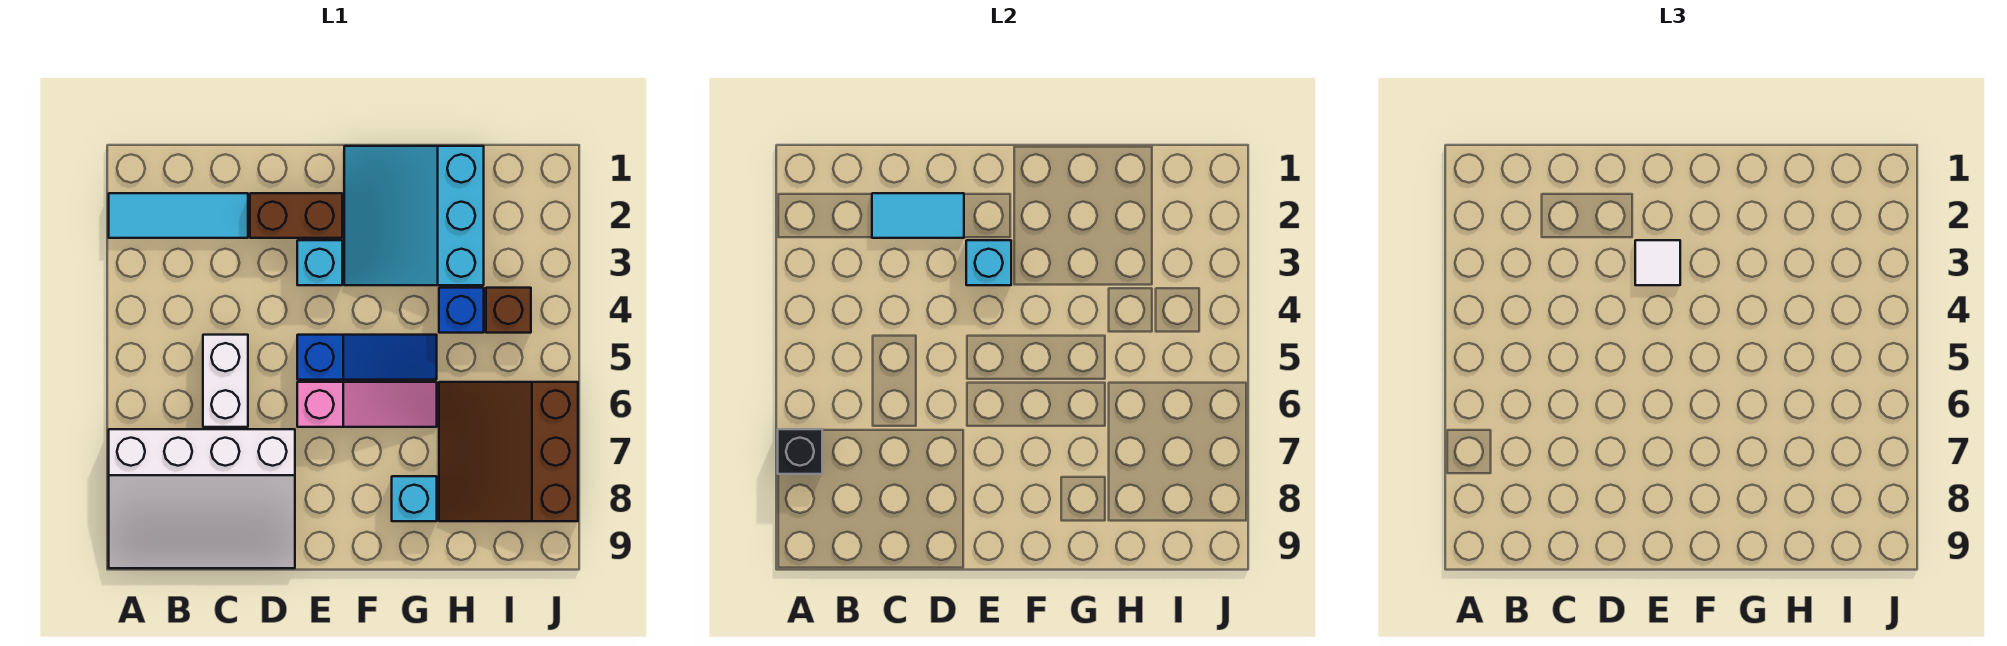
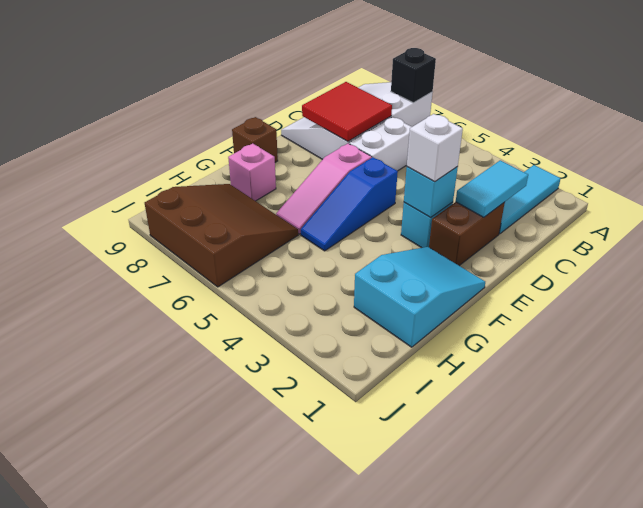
white brick C5:C6 level 1 -> white brick C6:D6 level 1
none -> red tile C7:D8 level 2
white tile E3 level 3 -> white brick E3 level 3
cyan slope F1:H3 level 1 top H -> cyan slope F1:H2 level 1 top H
cyan brick G8 level 1 -> pink brick G8 level 1
blue brick H4 level 1 -> none
brown brick I4 level 1 -> brown brick F9 level 1

